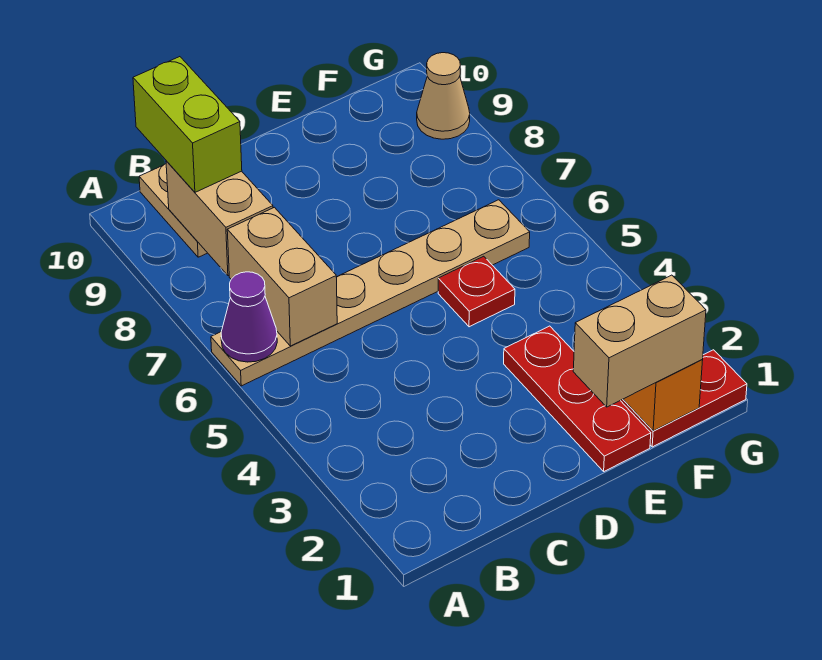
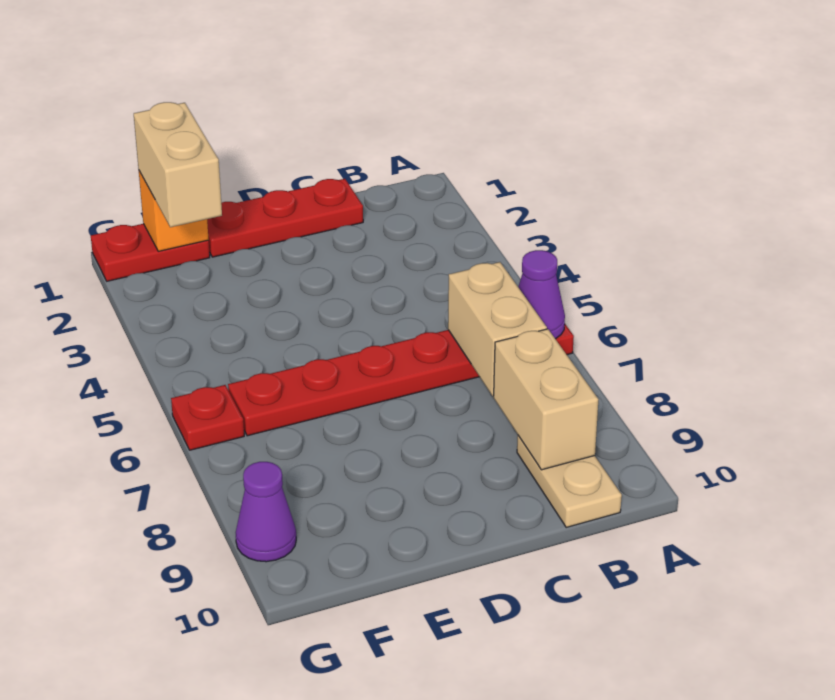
tan plate A6:F6 level 1 -> red plate A6:F6 level 1
lime brick B9:B10 level 3 -> none
red plate E1:E3 level 1 -> red plate C1:E1 level 1
tan brick E1:F1 level 3 -> tan brick F1:F2 level 3
red plate E5 level 1 -> red plate G6 level 1
tan cone G9 level 1 -> purple cone G9 level 1

